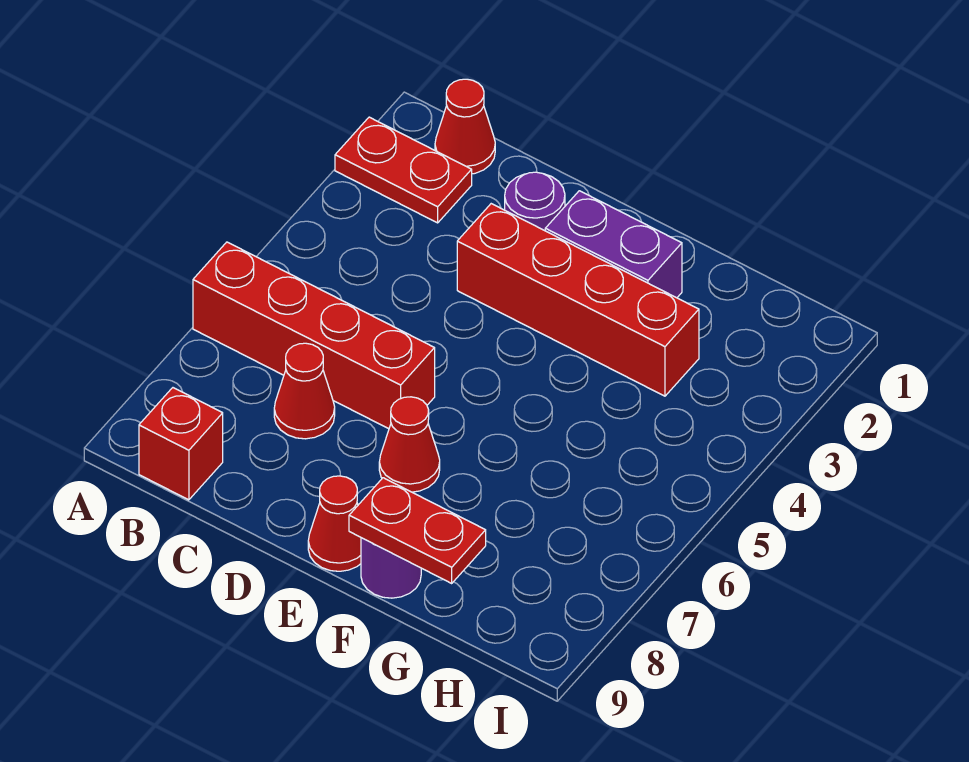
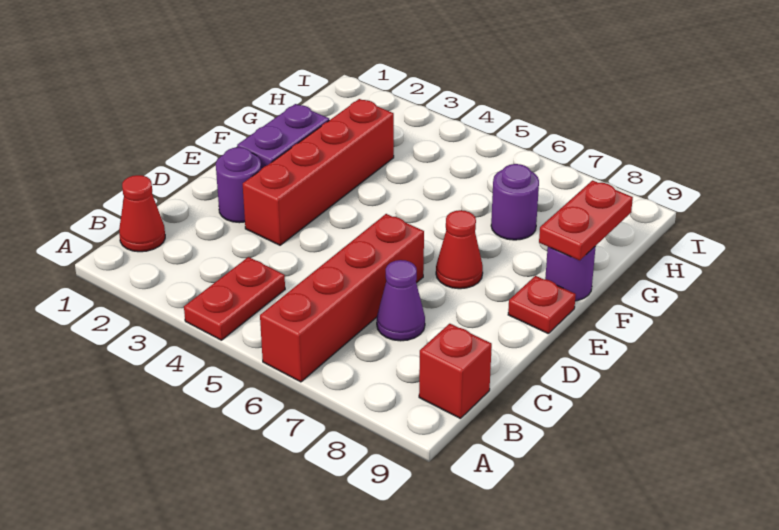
red plate A2:B2 level 1 -> red plate A4:B4 level 1
red cone C7 level 1 -> purple cone C7 level 1
red cone E9 level 1 -> red plate E9 level 1
none -> purple round brick G7 level 1

